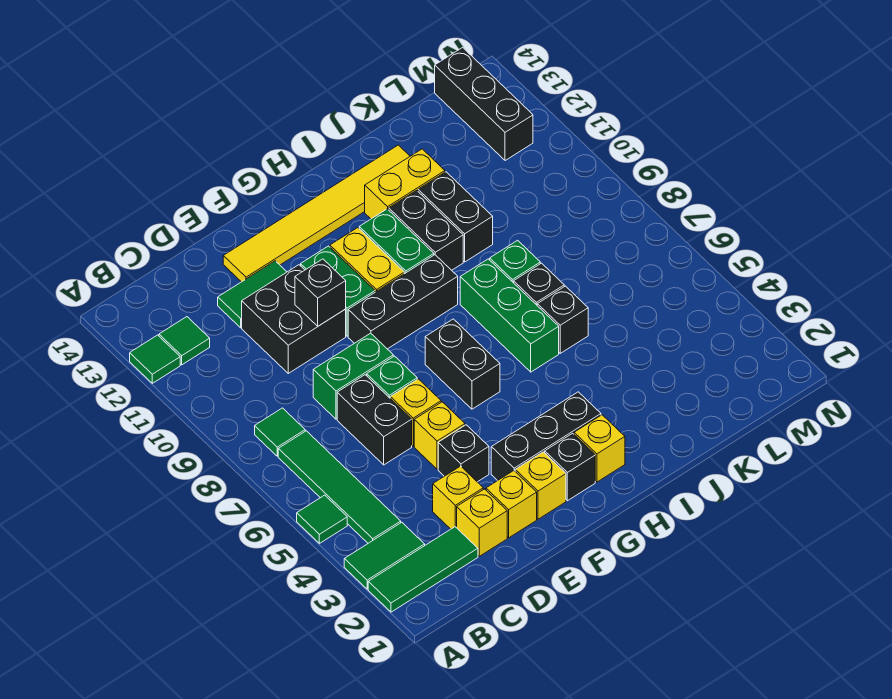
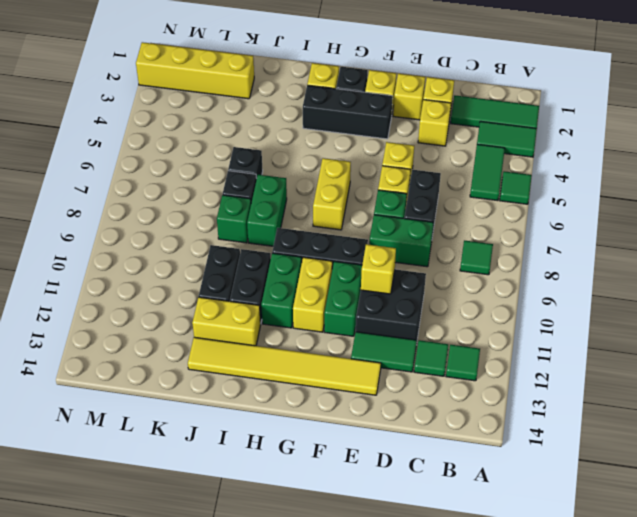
green tile A12 level 1 -> green tile C12 level 1
green tile B4:B7 level 1 -> green tile B4:B5 level 1
black brick E4 level 1 -> none
black brick E10 level 2 -> yellow brick E10 level 2
black brick G6:G7 level 1 -> yellow brick G6:G7 level 1
green brick I6:I8 level 1 -> green brick I7:I8 level 1
none -> yellow brick K2:N2 level 1
black brick M12:M14 level 1 -> none

